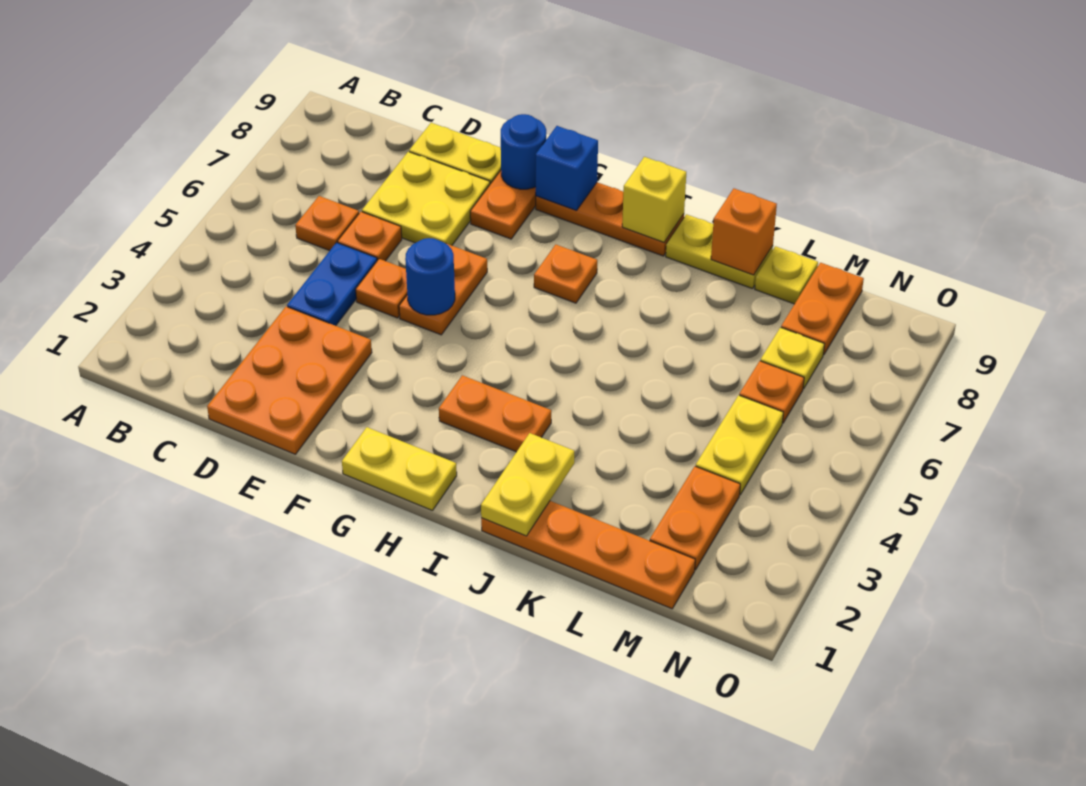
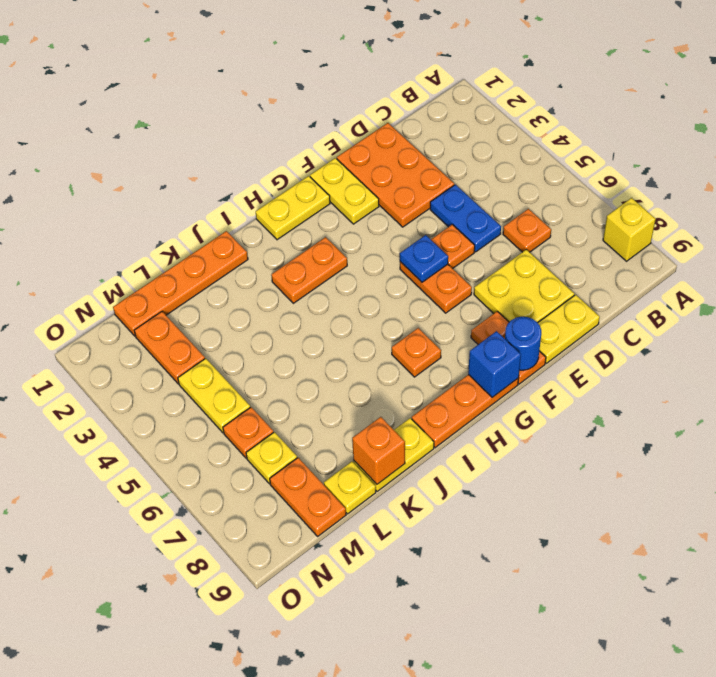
orange plate D6 level 1 -> none
blue round brick F5 level 2 -> blue plate F5 level 2
yellow brick I9 level 2 -> yellow brick A8 level 1
yellow plate J1:J2 level 2 -> yellow plate F1:F2 level 1

